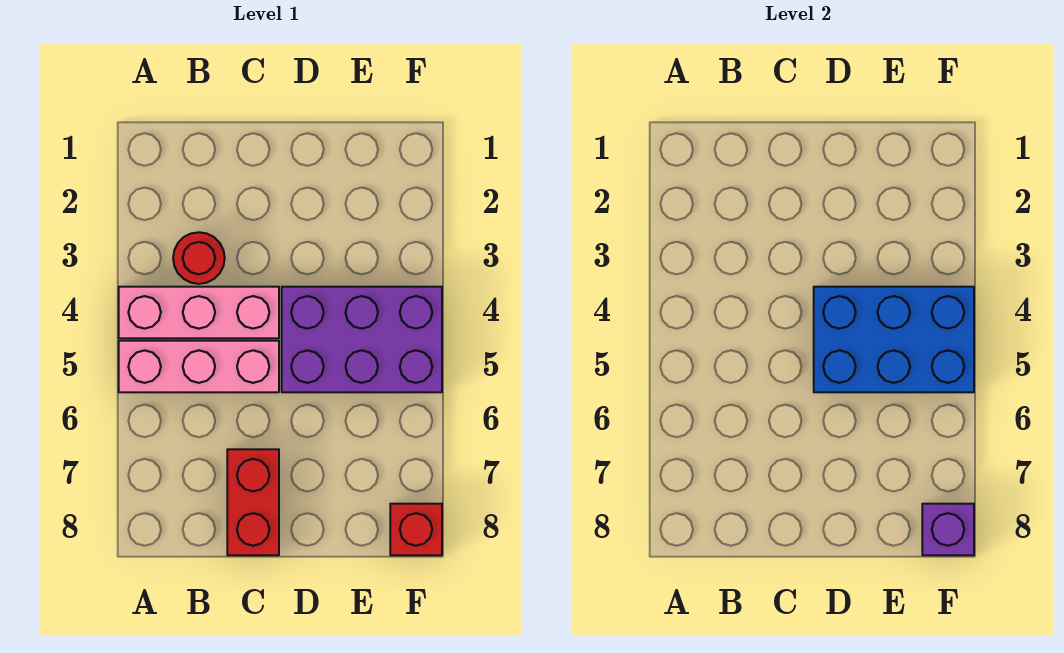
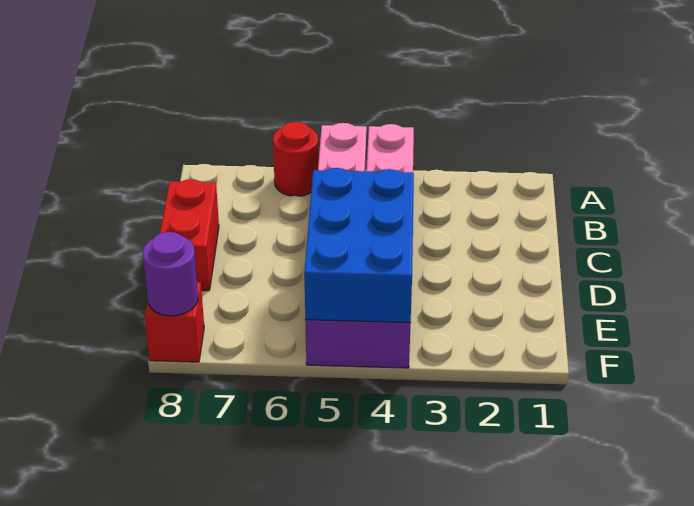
red round brick B3 level 1 -> red round brick A6 level 1
red brick C7:C8 level 1 -> red brick C8:D8 level 1
purple brick F8 level 2 -> purple round brick F8 level 2

